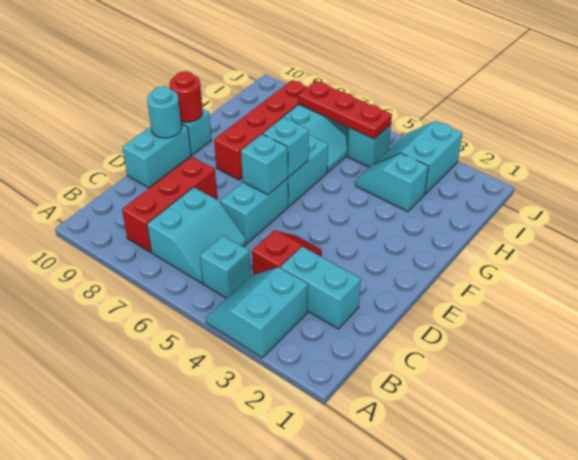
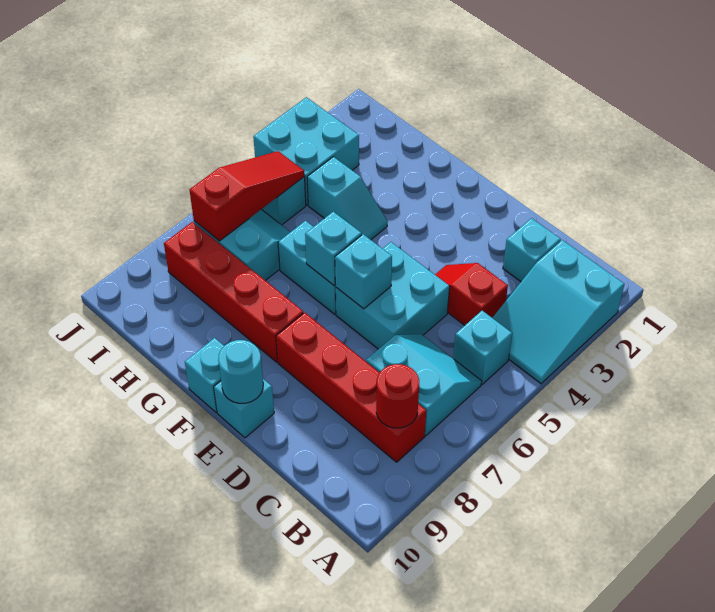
cyan slope A3:B4 level 1 top 3 -> cyan slope A2:B4 level 1 top 2
red brick B8:D8 level 1 -> red brick B8:E8 level 1
cyan brick C2:C3 level 1 -> cyan brick C2 level 1
cyan brick D6:E6 level 1 -> cyan brick D5:E6 level 1
cyan brick D10:E10 level 1 -> cyan brick E10 level 1
red round brick F10 level 2 -> red round brick B8 level 2
cyan slope H3:H4 level 1 top 3 -> cyan slope G4:H4 level 1 top H
cyan slope I3:J4 level 1 top 3 -> cyan brick I3:J4 level 1
red plate I5:I7 level 2 -> red slope I5:I7 level 2 top 7

